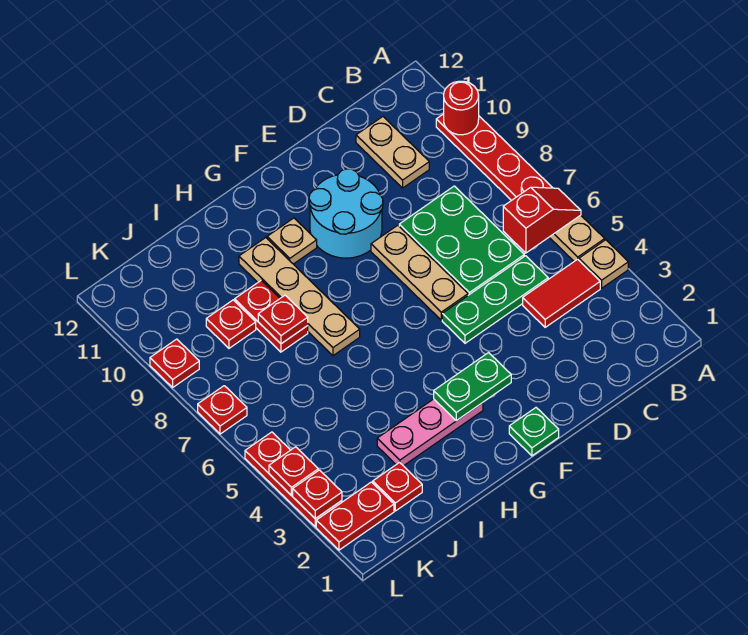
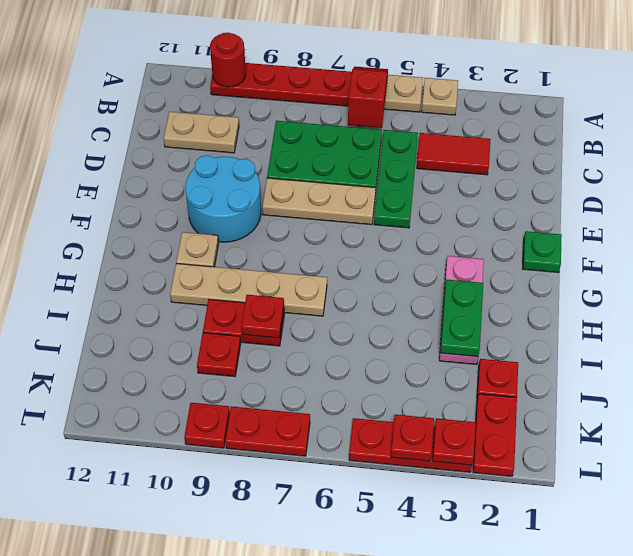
red tile B4:C4 level 1 -> red tile C3:C4 level 1
green plate F3:G3 level 2 -> green plate H3:I3 level 2
red plate L7 level 1 -> red plate L7:L8 level 1

